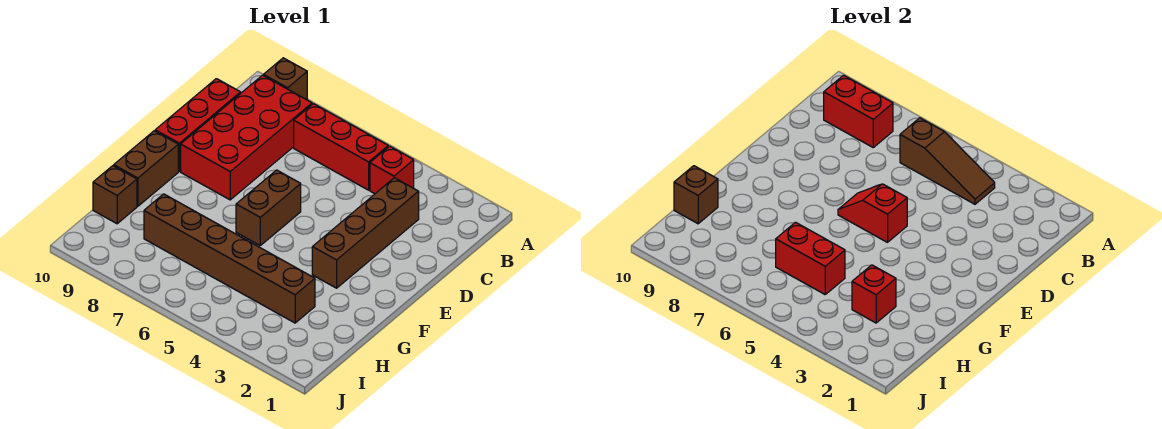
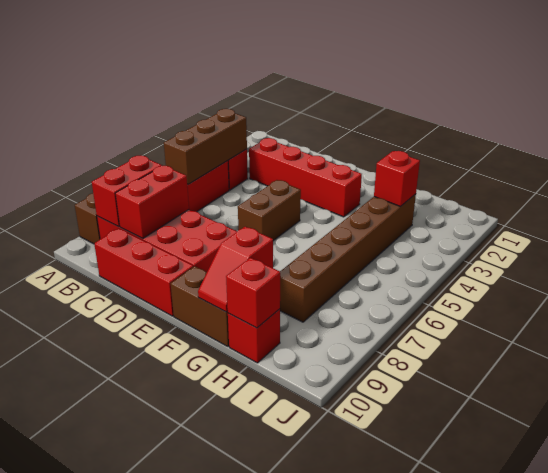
brown slope B4:B6 level 2 top 6 -> brown brick B4:B6 level 2
brown brick C3:F3 level 1 -> red brick C3:F3 level 1
red slope E5:E6 level 2 top 5 -> red slope G9:G10 level 2 top 9
brown brick E6:F6 level 1 -> brown brick E5:E6 level 1
red brick H5:H6 level 2 -> red brick C8:C9 level 2
brown brick H10 level 1 -> red brick H10 level 1
brown brick H10 level 2 -> red brick H10 level 2

